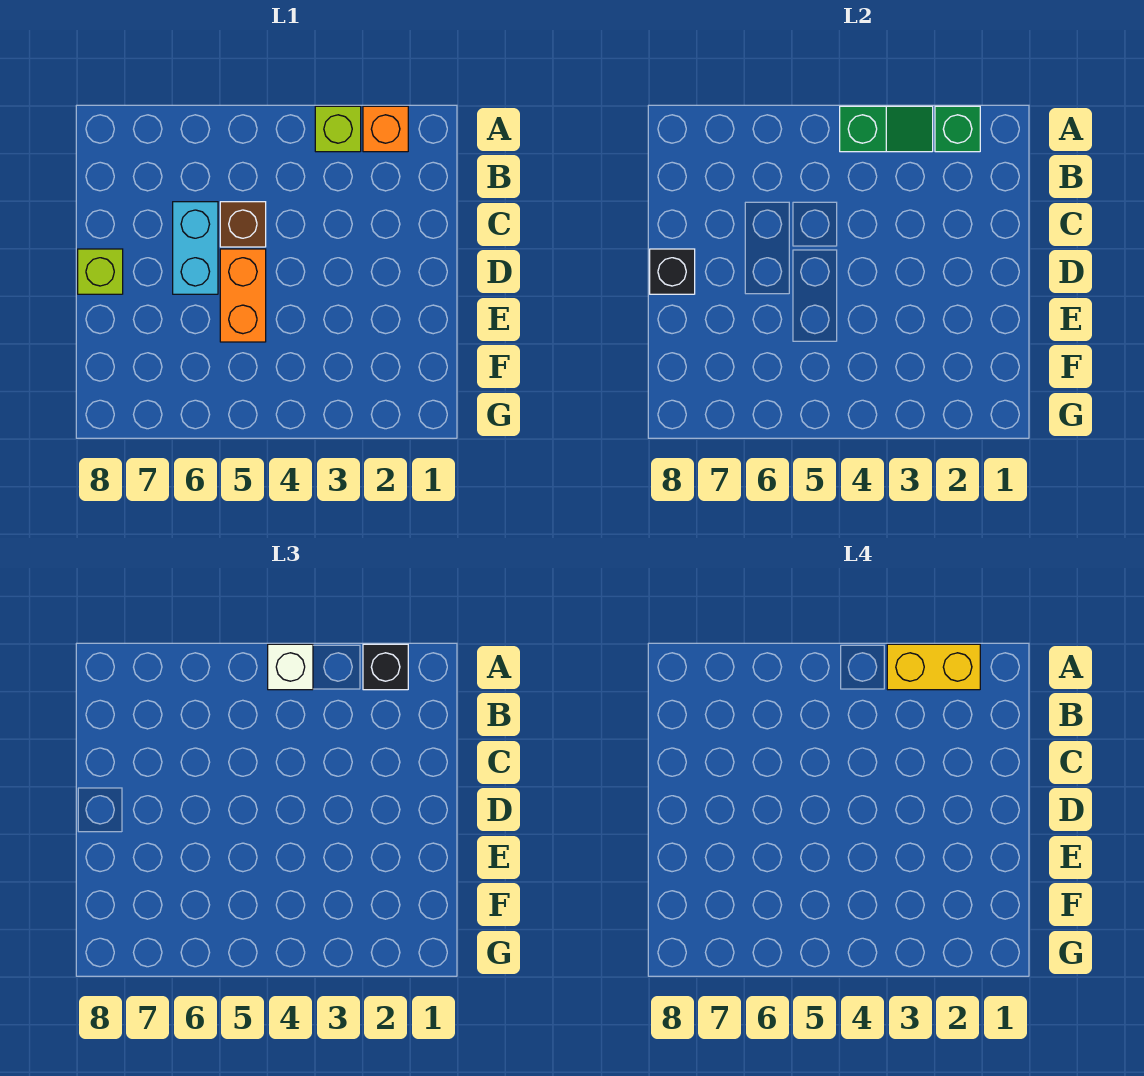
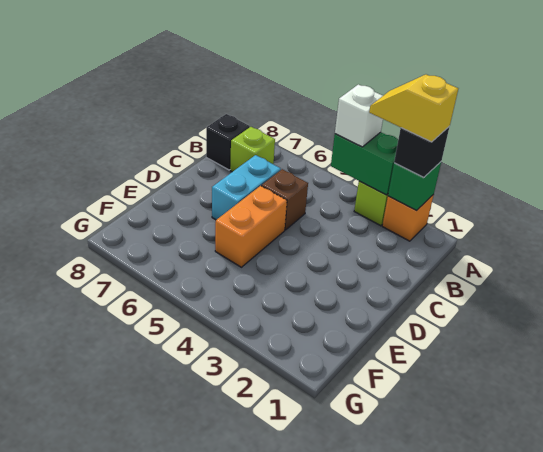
yellow brick A2:A3 level 4 -> yellow slope A2:A3 level 4 top 2
green slope A3:A4 level 2 top 4 -> green brick A3:A4 level 2
lime brick D8 level 1 -> lime brick B7 level 1
black brick D8 level 2 -> black brick B8 level 1

